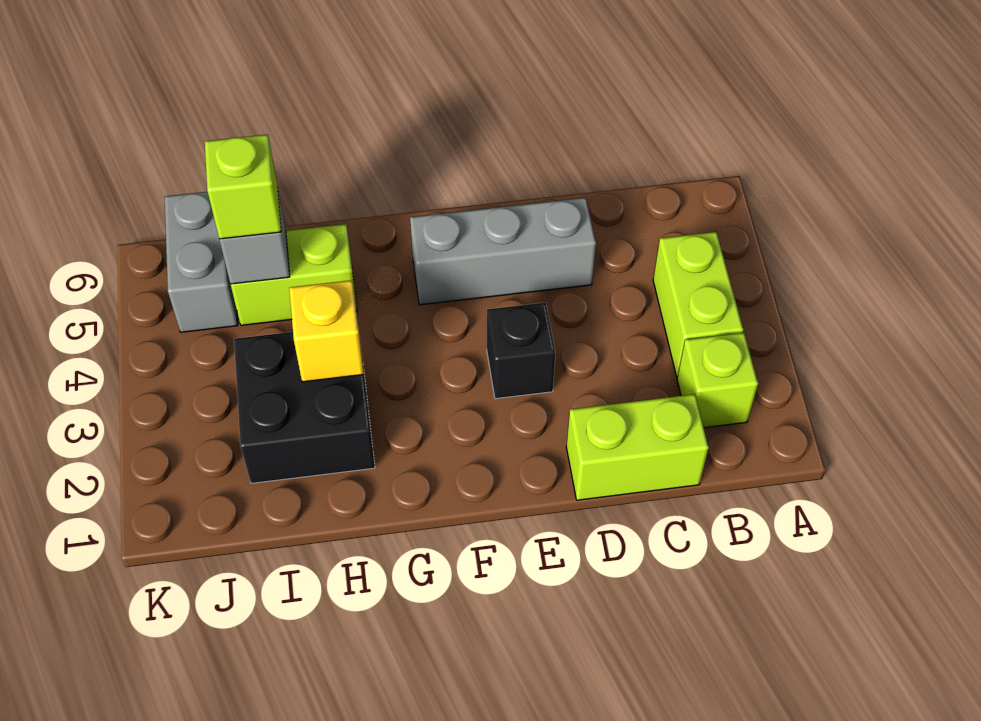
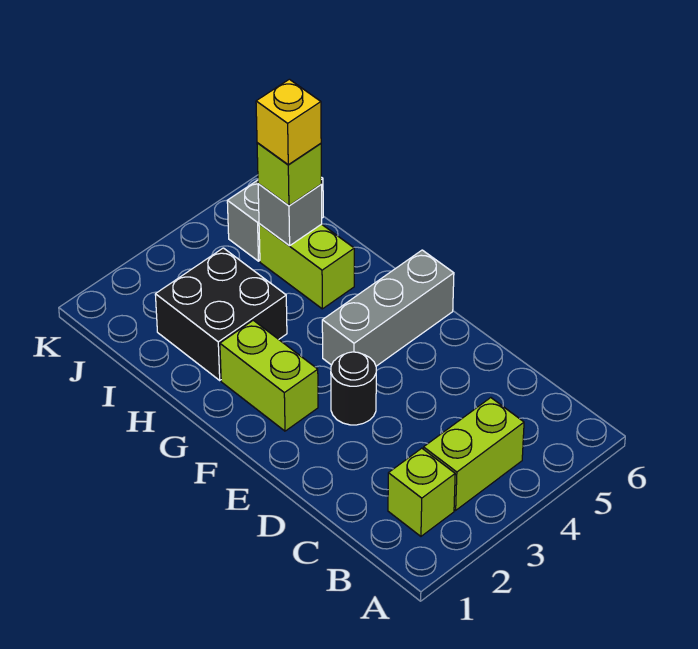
lime brick C1:D1 level 1 -> lime brick F2:G2 level 1
grey brick D5:F5 level 1 -> grey brick F4:F6 level 1
black brick E3 level 1 -> black round brick E3 level 1
yellow brick H3 level 2 -> yellow brick I5 level 4

